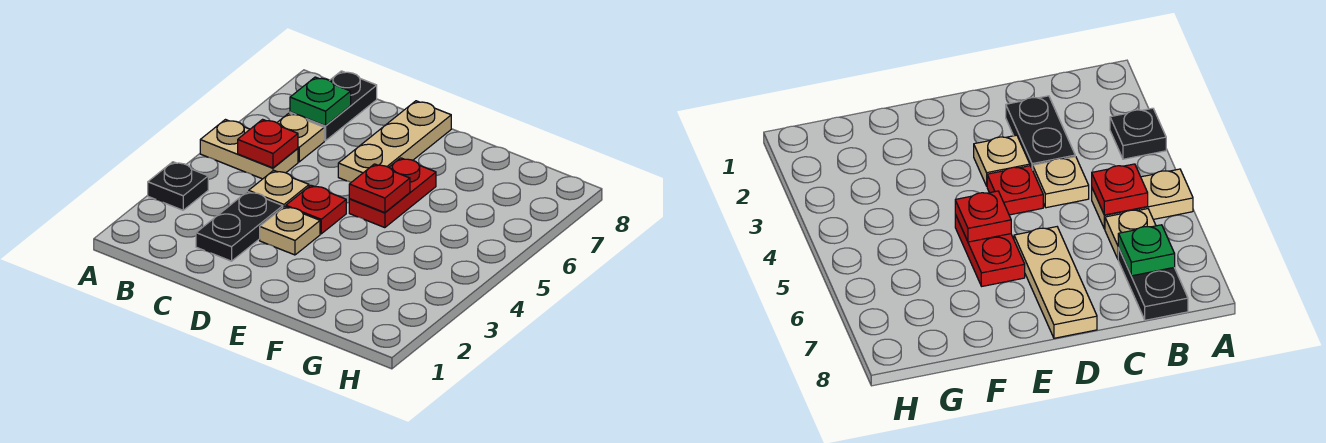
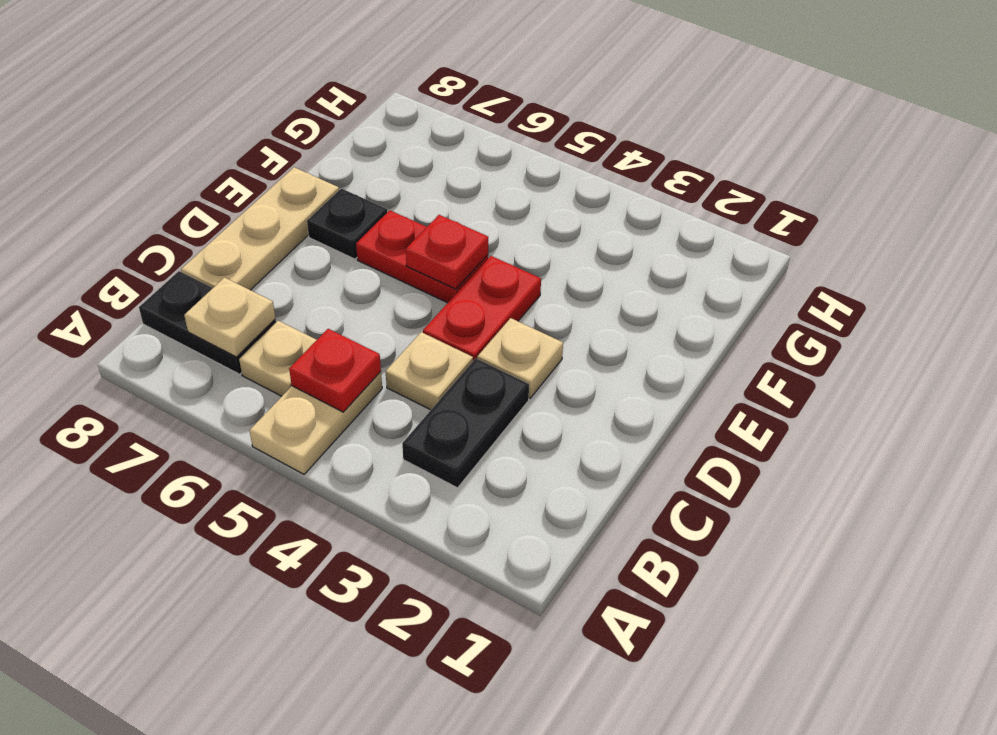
black plate A3 level 1 -> black plate E7 level 1
green plate B7 level 2 -> tan plate B7 level 2
black plate C2:C3 level 1 -> black plate B3:C3 level 1
red plate D4 level 1 -> red plate D4:E4 level 1
tan plate D6:D8 level 1 -> tan plate C8:E8 level 1

